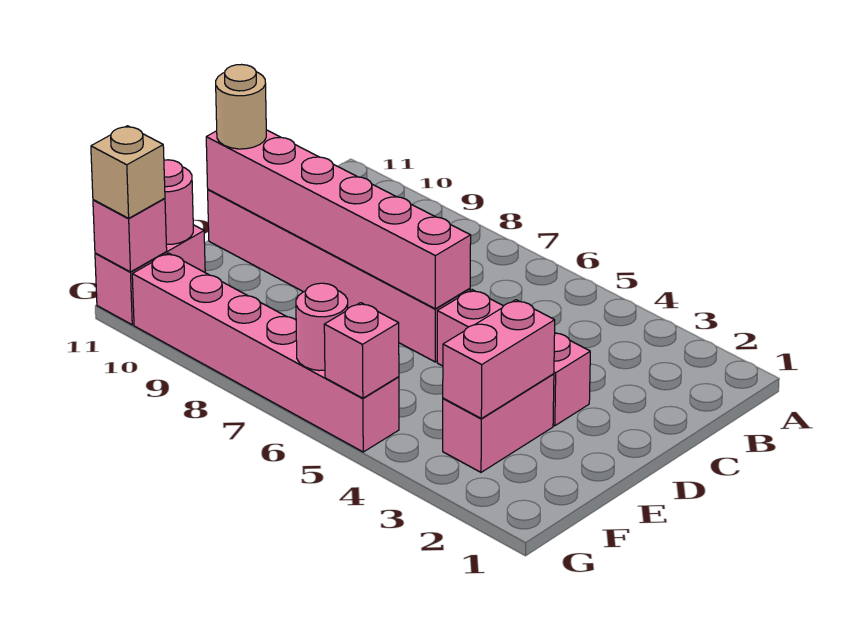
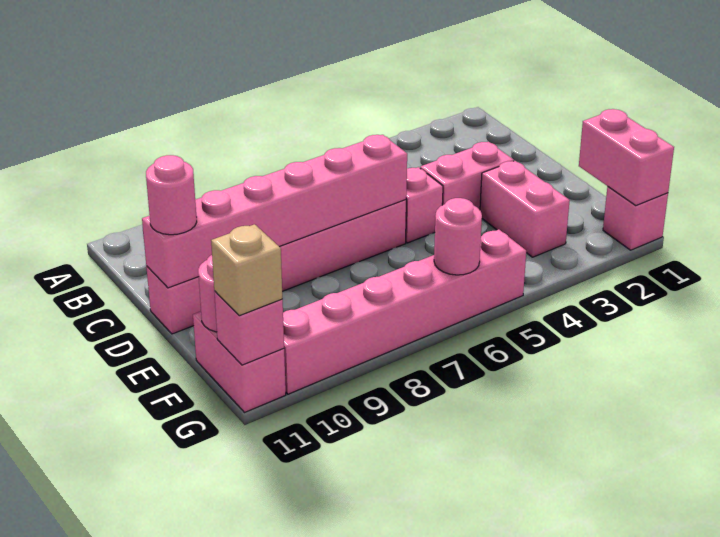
tan round brick D11 level 3 -> pink round brick D11 level 3
pink brick E3:F3 level 2 -> pink brick F1:G1 level 2
pink brick G5 level 2 -> pink brick G1 level 1

